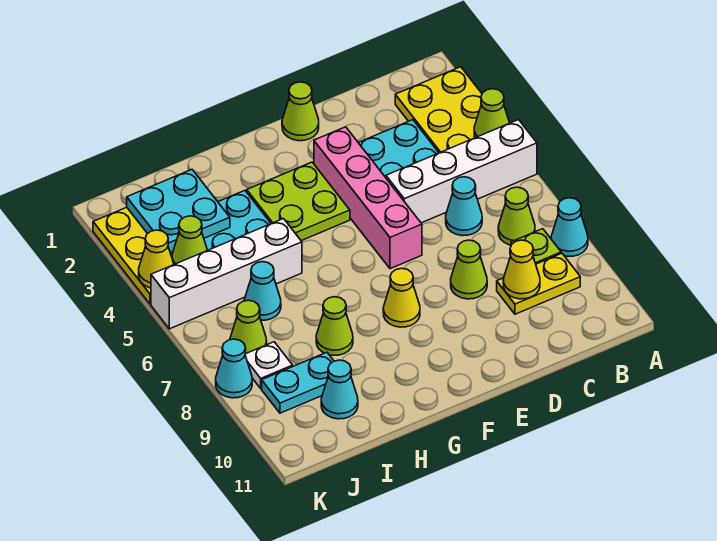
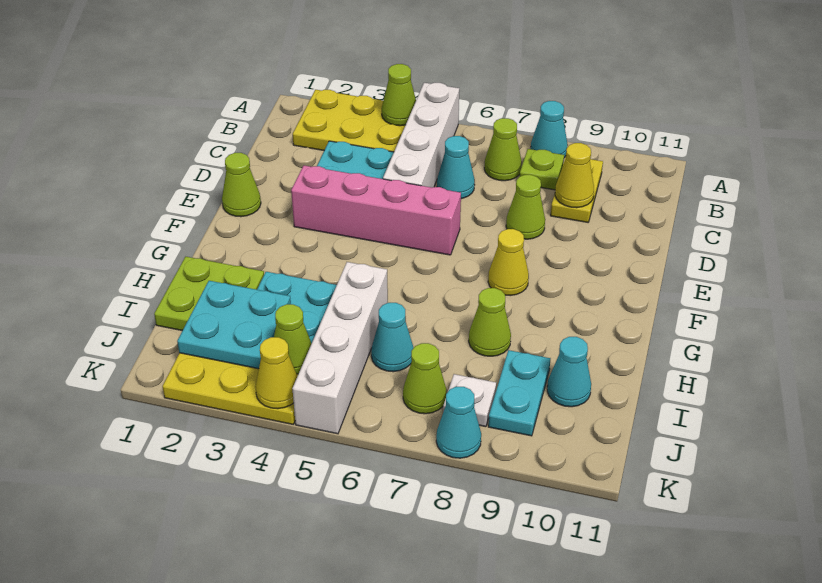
lime plate F3:G4 level 1 -> lime plate H1:I2 level 1

